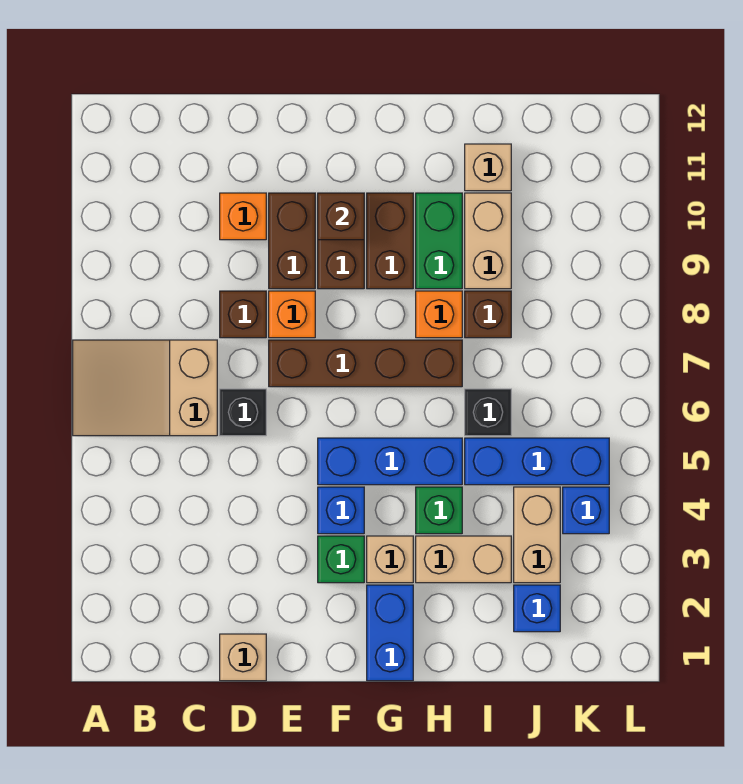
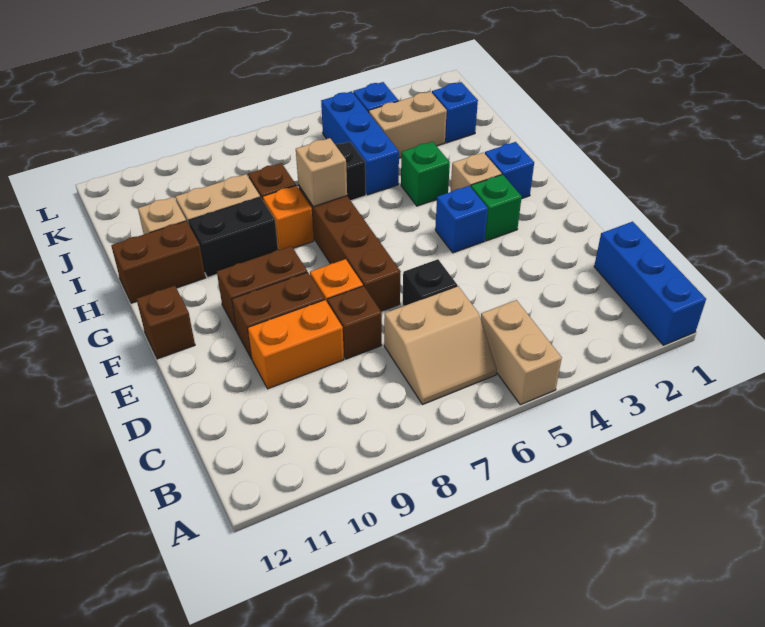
tan slope A6:C7 level 1 top C -> tan slope B6:C7 level 1 top C
tan brick D1 level 1 -> tan brick H7 level 2
orange brick D10 level 1 -> orange brick D9:D10 level 1
blue brick F5:H5 level 1 -> blue brick A1:C1 level 1
brown brick F10 level 2 -> brown brick F12 level 1
blue brick G1:G2 level 1 -> blue brick G2 level 1
brown brick G9:G10 level 1 -> brown brick H11:H12 level 1
tan brick H3:I3 level 1 -> tan brick A5:B5 level 1
green brick H9:H10 level 1 -> black brick H9:H10 level 1

